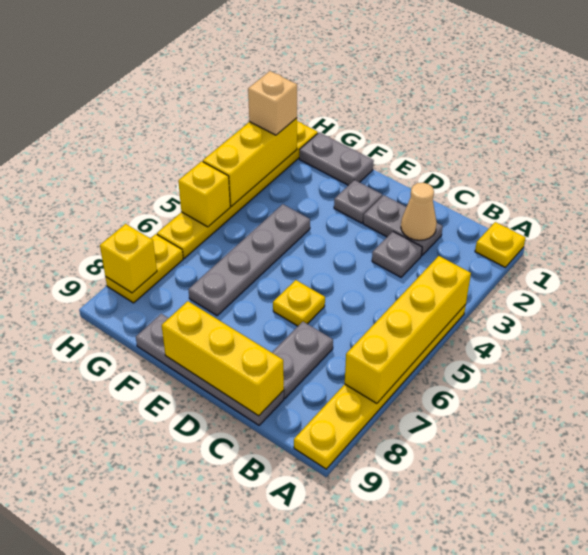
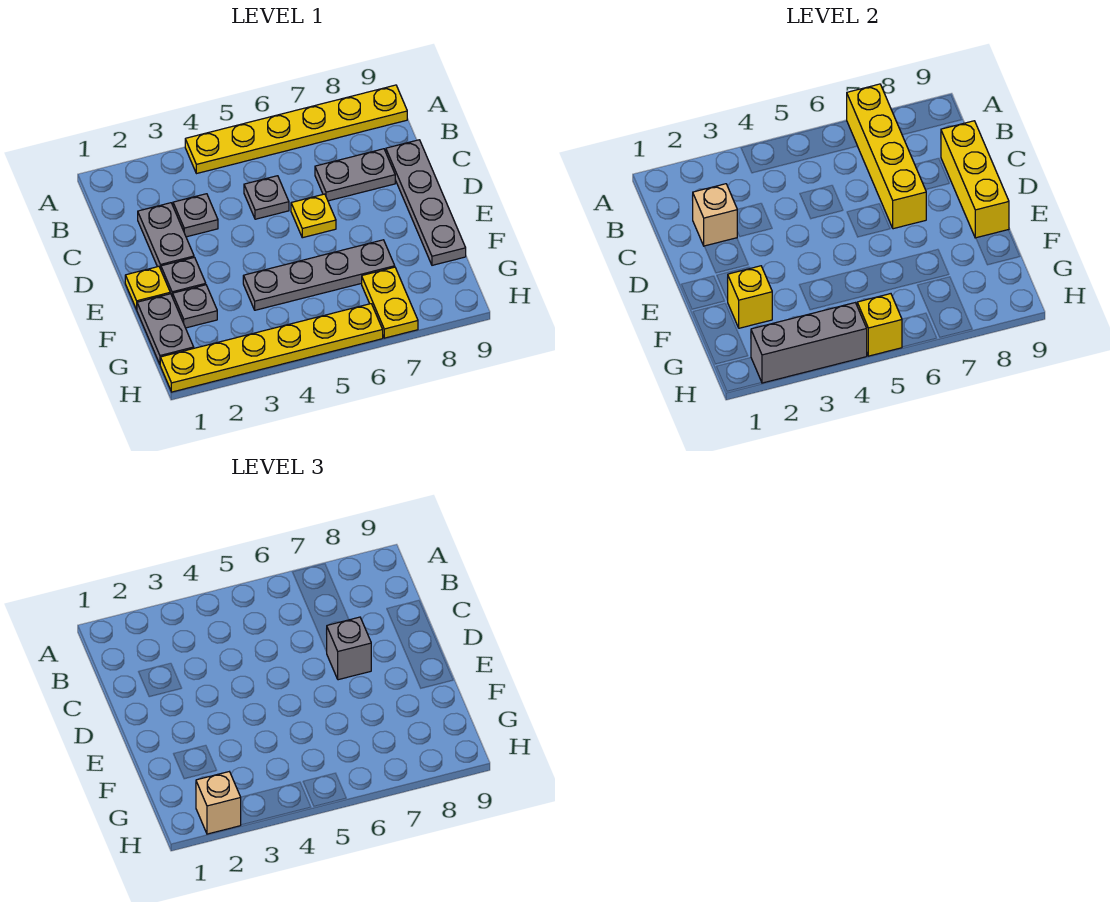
yellow plate A1 level 1 -> yellow plate E1 level 1
yellow brick A4:A7 level 2 -> yellow brick A7:D7 level 2
tan cone C2 level 2 -> tan brick C2 level 2
none -> grey plate C5 level 1
none -> grey brick D7 level 3
none -> grey plate F2 level 1
yellow brick H2:H4 level 2 -> grey brick H2:H4 level 2
yellow plate H7:H8 level 1 -> yellow plate G7:H7 level 1
yellow brick H8 level 2 -> yellow brick F2 level 2

